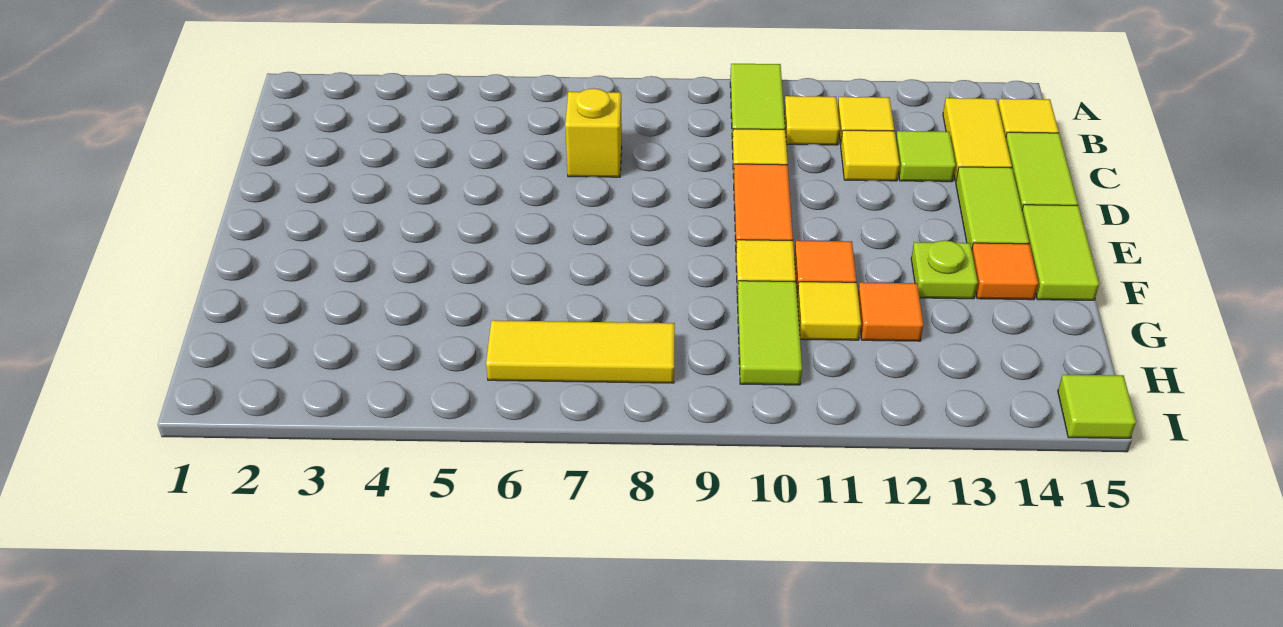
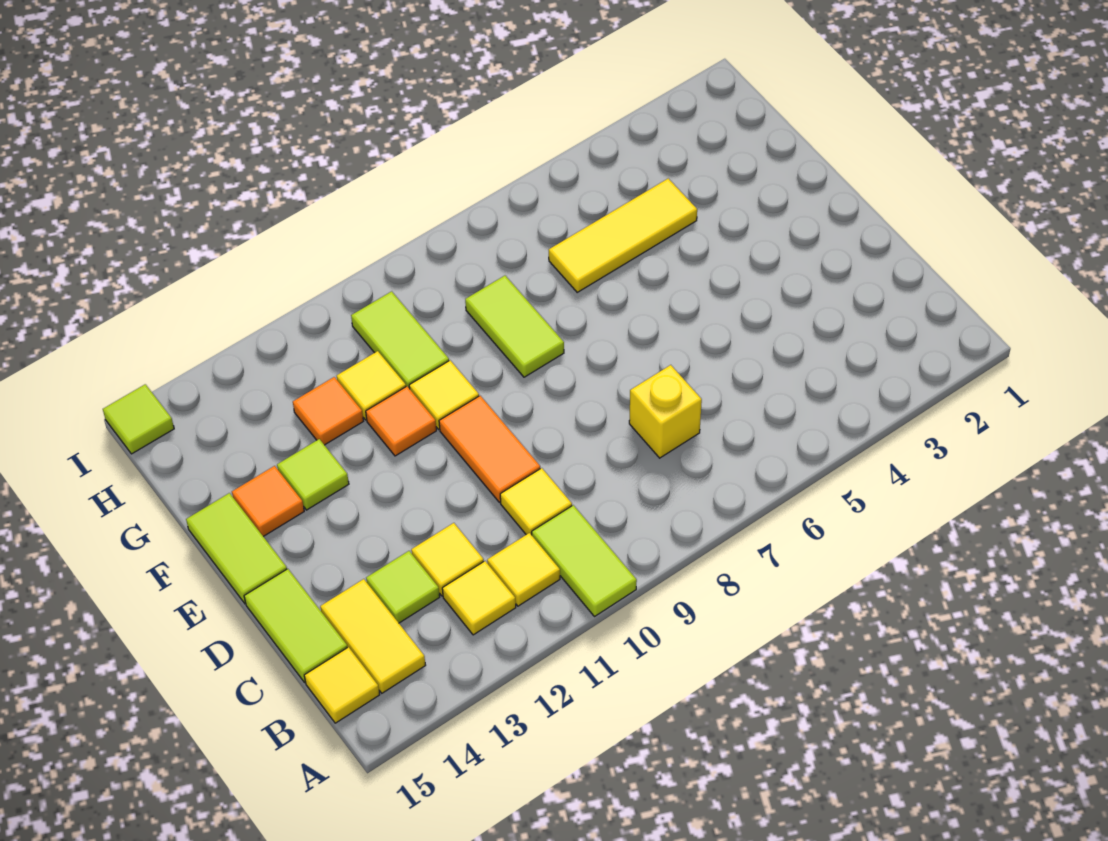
lime tile D14:E14 level 1 -> lime tile F8:G8 level 1
lime plate F13 level 1 -> lime tile F13 level 1
yellow tile H6:H8 level 1 -> yellow tile G4:G6 level 1

